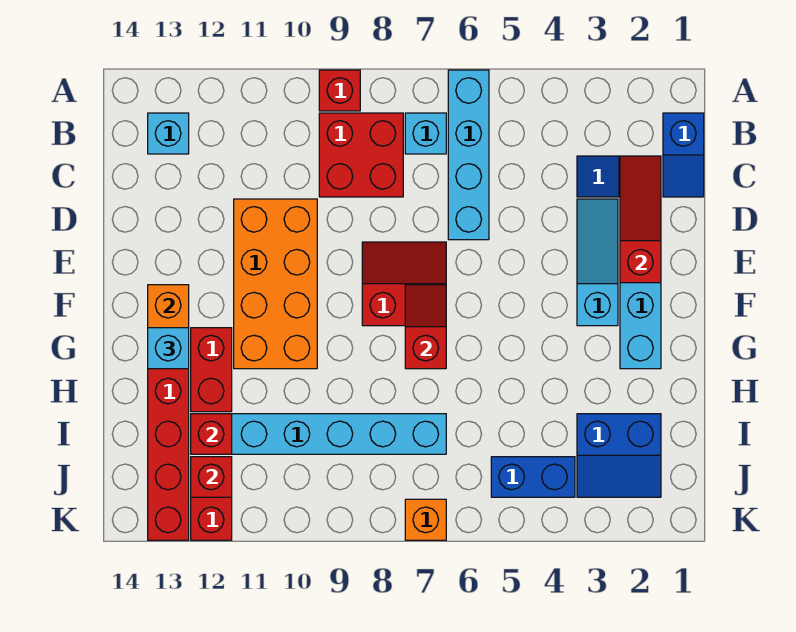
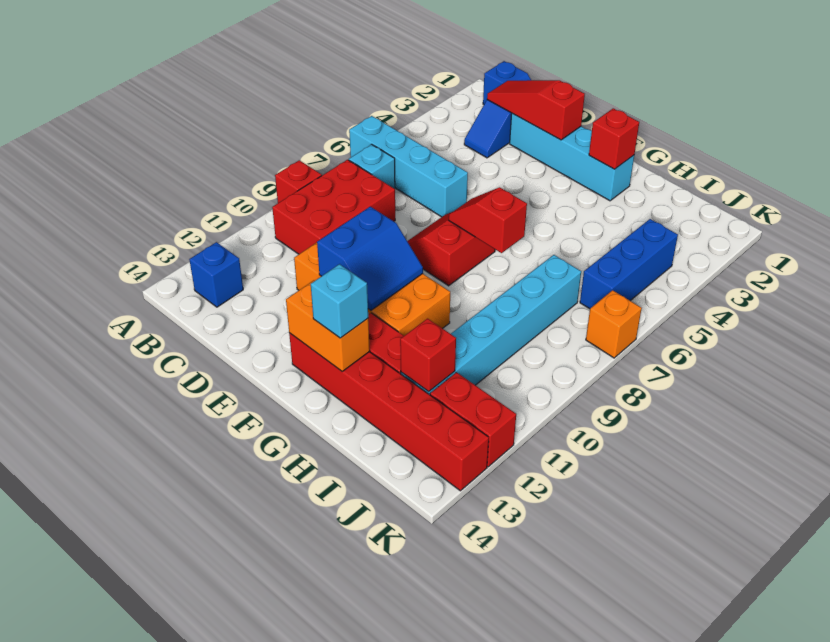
red brick B8:C9 level 1 -> red brick B8:C10 level 1
cyan brick B13 level 1 -> blue brick B13 level 1
cyan slope D3:F3 level 1 top F -> none
blue slope I2:J3 level 1 top I -> blue slope E10:F11 level 2 top E
blue brick J4:J5 level 1 -> blue brick J4:J6 level 1
red brick J12 level 2 -> red brick G2 level 2

